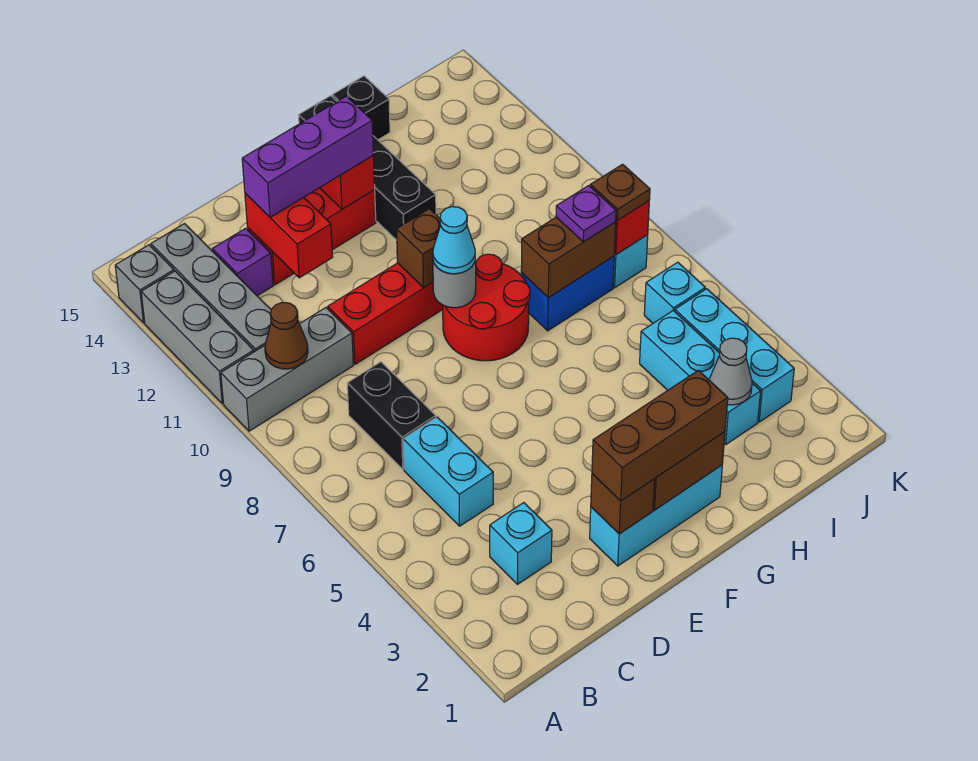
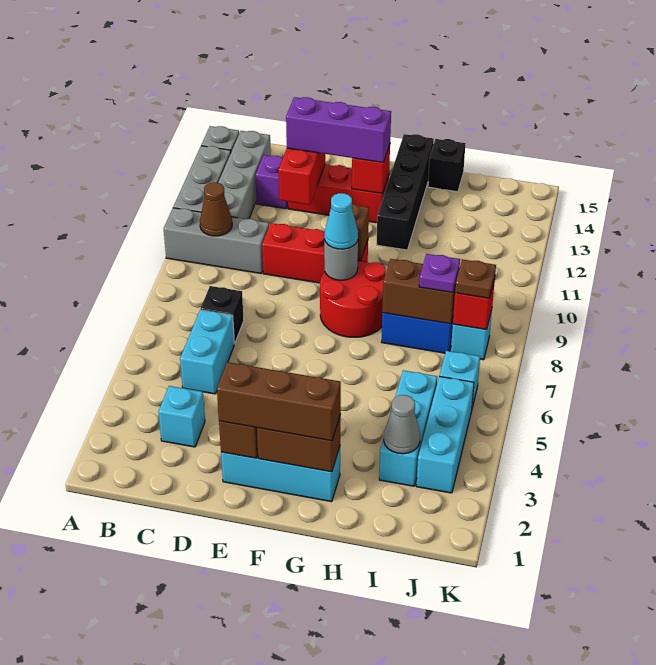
black brick C7:C8 level 1 -> black brick C7 level 1

